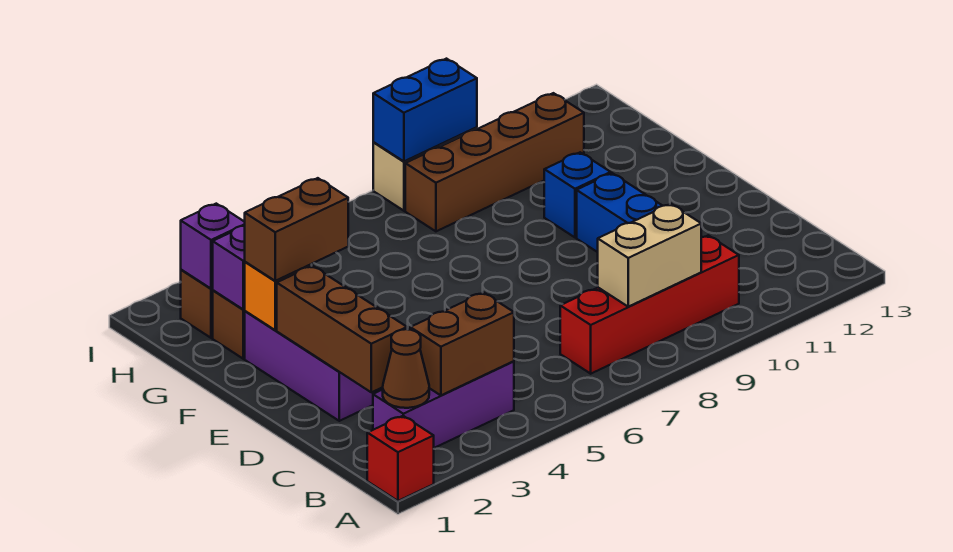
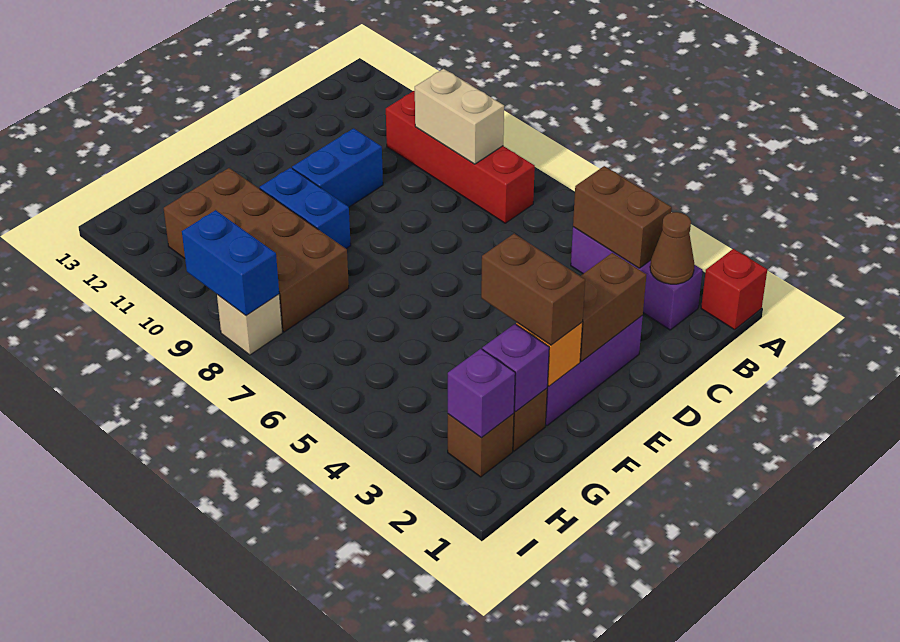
brown brick C2:E2 level 2 -> brown brick D2:E2 level 2
blue brick F10 level 1 -> blue brick F9:F10 level 1
brown brick H8:H11 level 1 -> brown brick G8:H11 level 1

